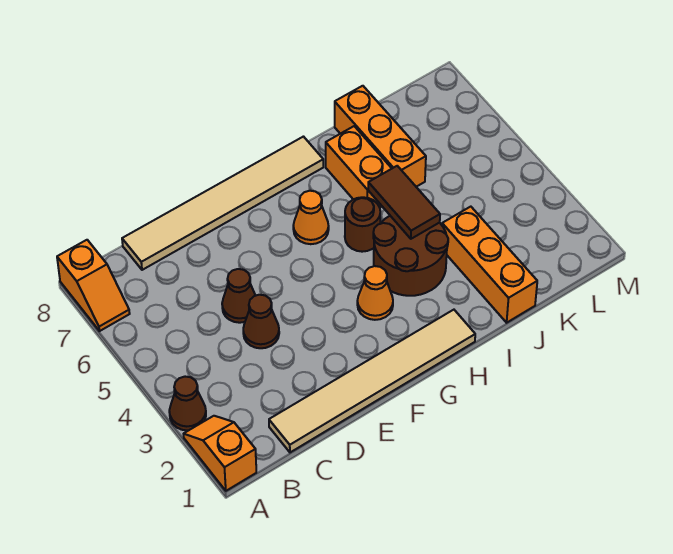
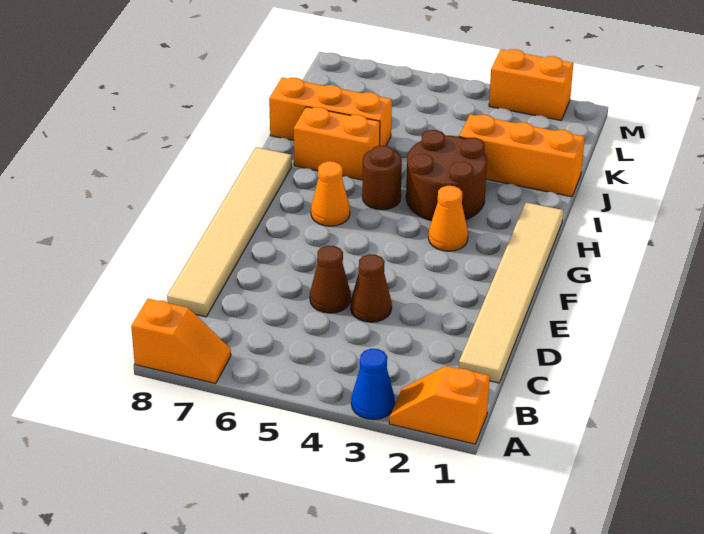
brown cone A3 level 1 -> blue cone A3 level 1
brown tile I4:I5 level 2 -> none
none -> orange brick M2:M3 level 1

